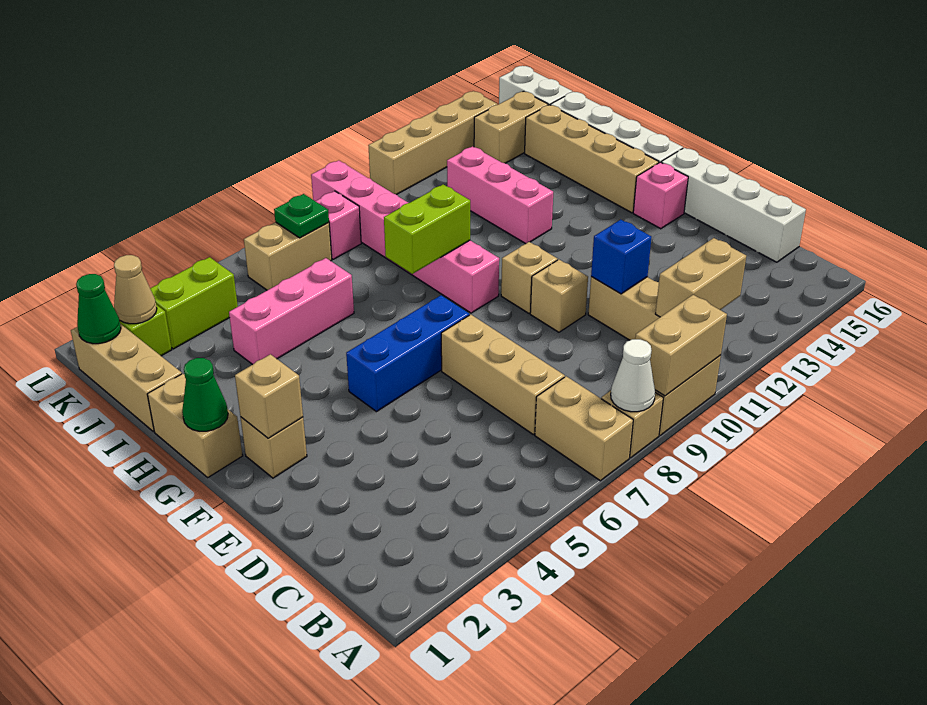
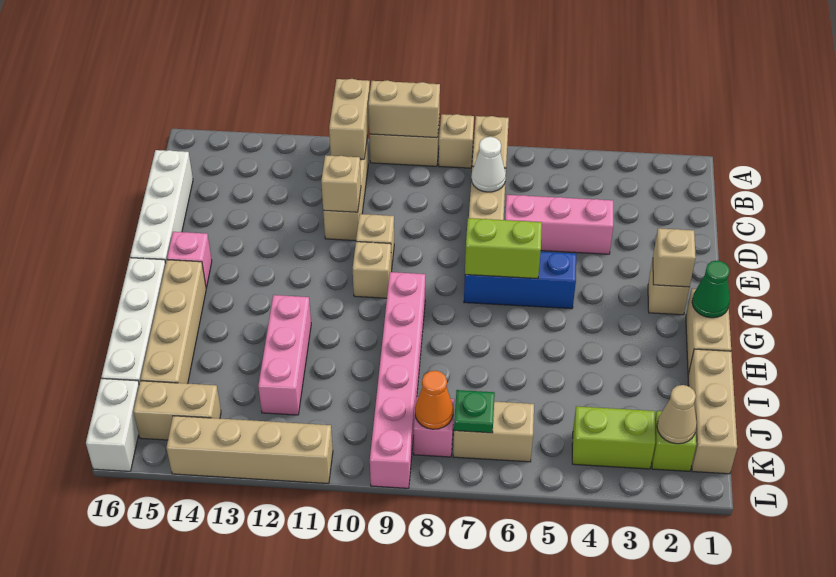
white cone A8 level 2 -> white cone C7 level 2
tan brick B11:B12 level 2 -> tan brick A11:B11 level 2
blue brick D11 level 2 -> tan brick D11 level 2
lime brick H8:H9 level 2 -> lime brick F6:F7 level 2
pink brick I4:I6 level 1 -> pink brick D4:D6 level 1
green cone K1 level 2 -> none
none -> orange cone K8 level 2

